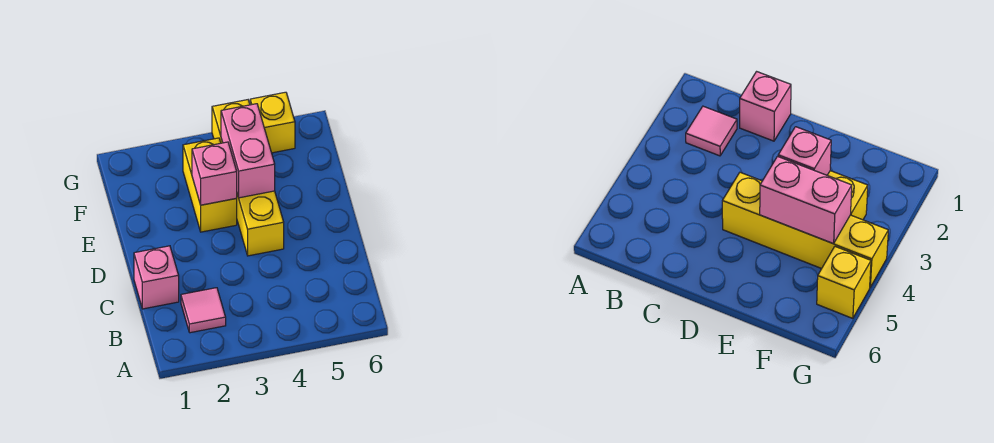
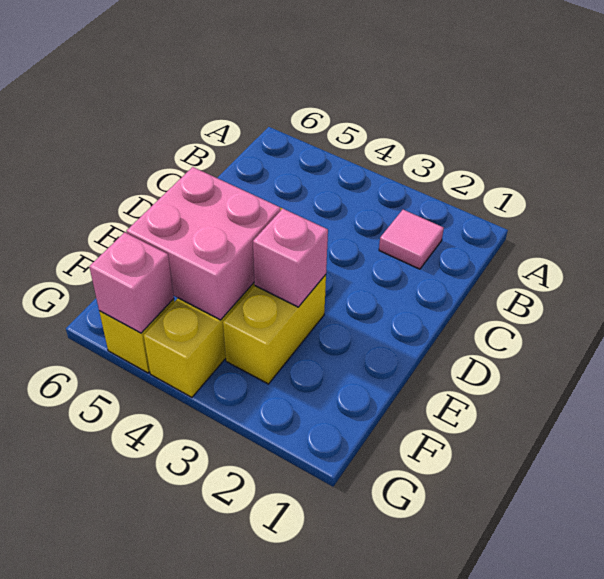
pink brick C1 level 1 -> pink brick G5 level 2
pink brick E4:F4 level 2 -> pink brick E4:F5 level 2

